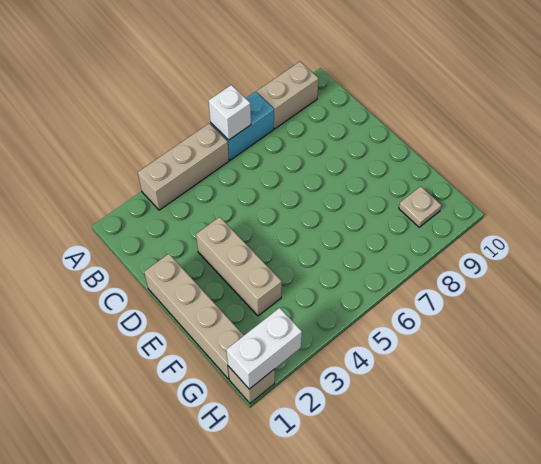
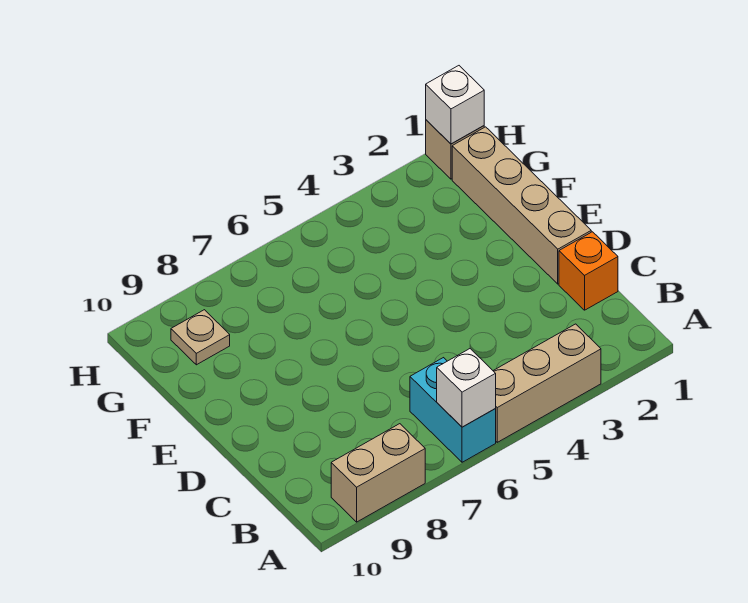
cyan brick A6:A7 level 1 -> cyan brick A6:B6 level 1
none -> orange brick C1 level 1
tan brick D3:F3 level 1 -> none
white brick H1:H2 level 2 -> white brick H1 level 2

